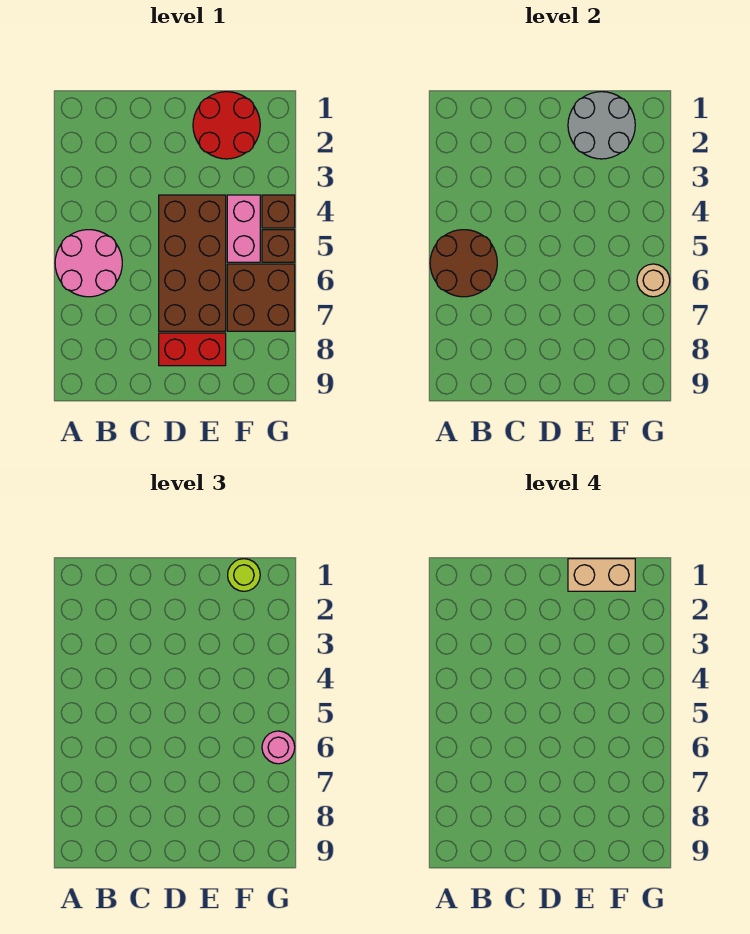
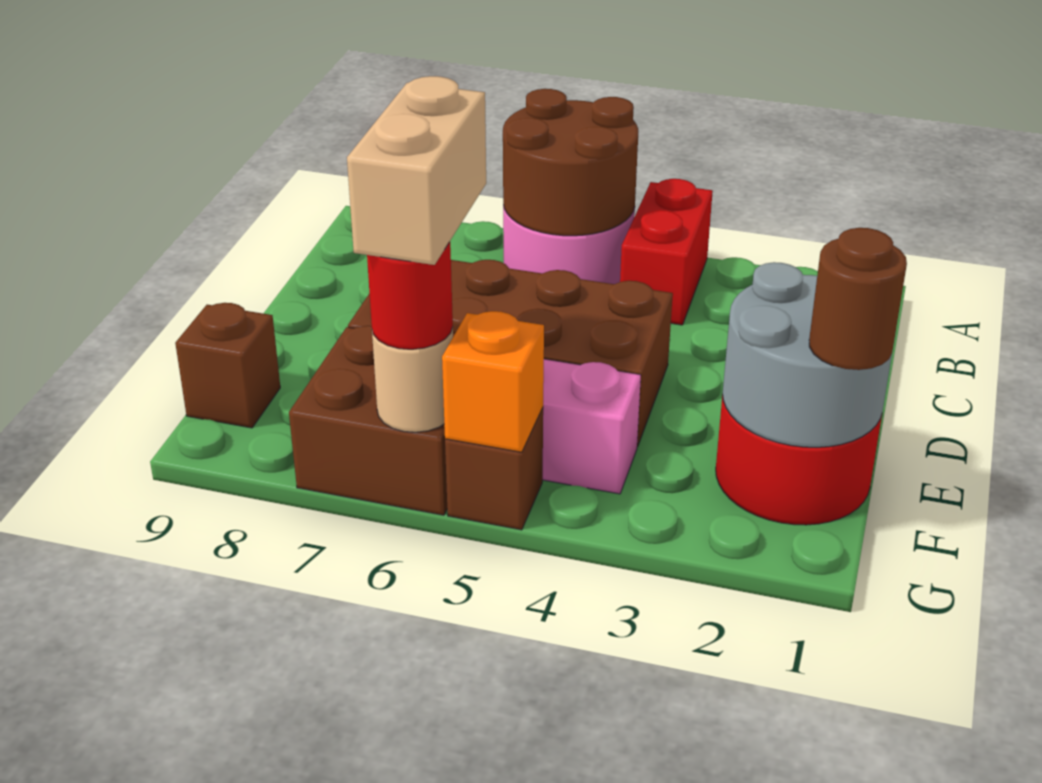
red brick D8:E8 level 1 -> red brick A4:B4 level 1
tan brick E1:F1 level 4 -> tan brick F6:G6 level 4
lime round brick F1 level 3 -> brown round brick F1 level 3
brown brick G4 level 1 -> brown brick F9 level 1
none -> orange brick G5 level 2
pink round brick G6 level 3 -> red round brick G6 level 3

